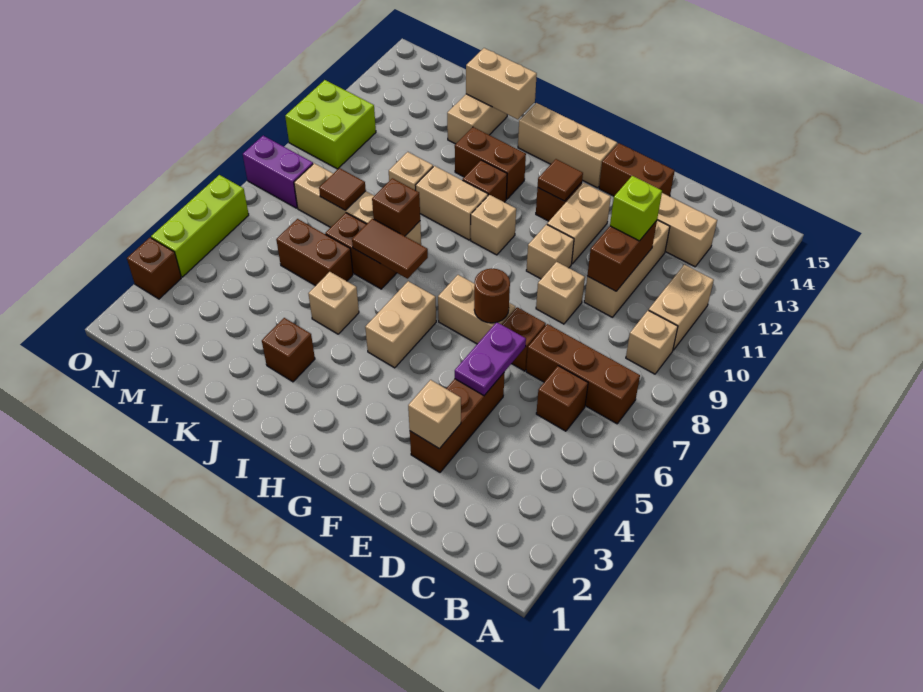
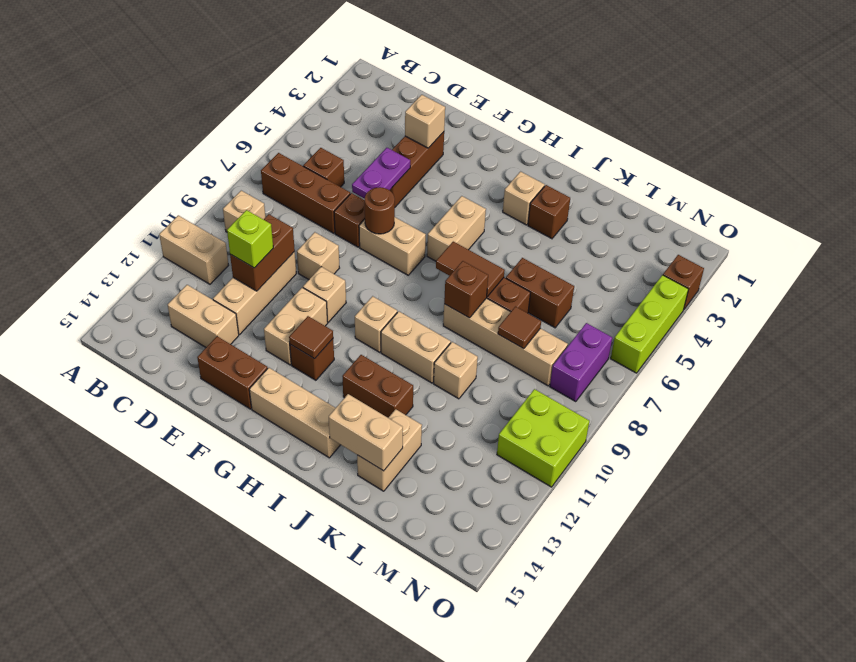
tan brick B10:B11 level 1 -> tan brick A11:B11 level 1
brown brick I11 level 1 -> none
tan brick J5 level 1 -> tan brick I3 level 1
purple brick N8:O8 level 1 -> purple brick N7:N8 level 1

